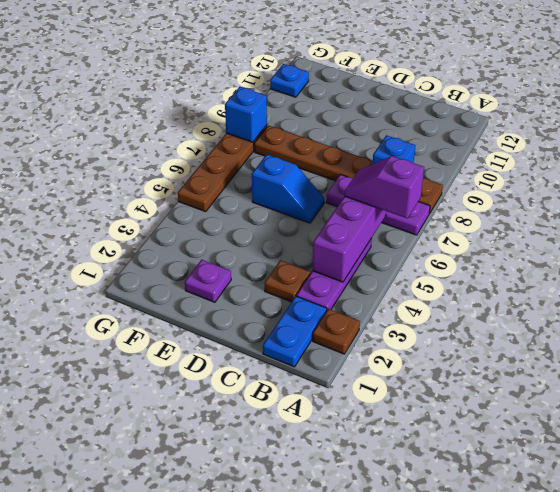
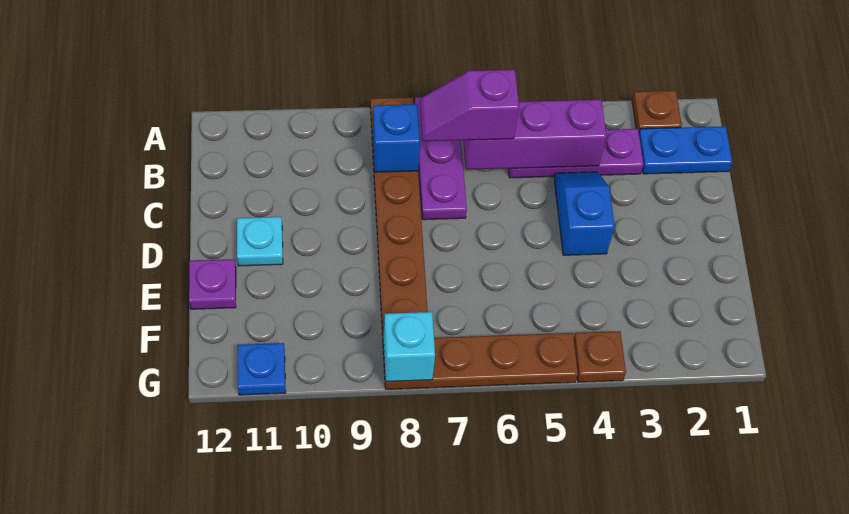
purple slope A6:B6 level 3 top A -> purple slope B6:B7 level 3 top 6
brown plate C3 level 1 -> brown plate G4 level 1
blue slope D6:E6 level 1 top E -> blue slope C4:D4 level 1 top D
none -> cyan plate D11 level 1
purple plate E2 level 1 -> purple plate E12 level 1
blue brick G8 level 2 -> cyan brick G8 level 2

